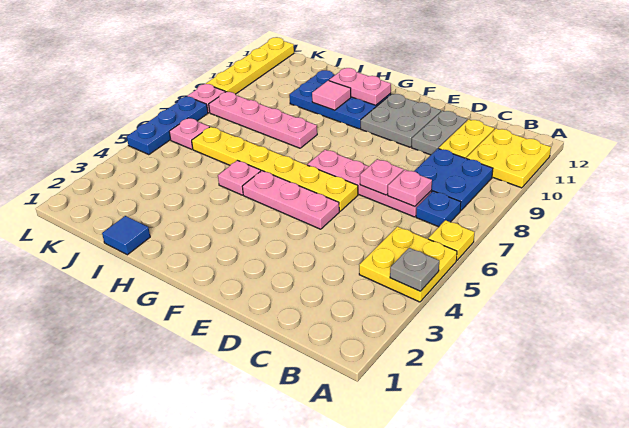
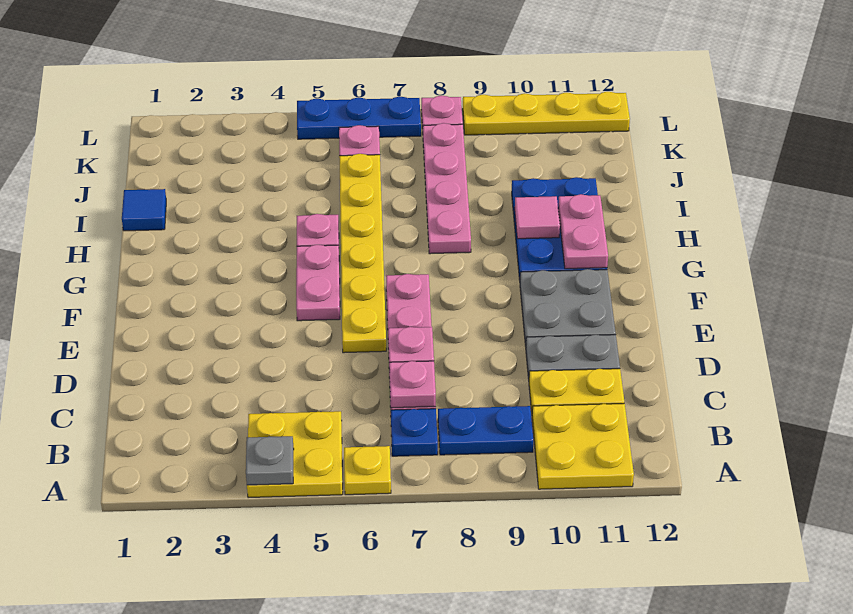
blue plate B8:C9 level 1 -> blue plate B8:B9 level 1
pink plate E5:G5 level 1 -> pink plate F5:G5 level 1

